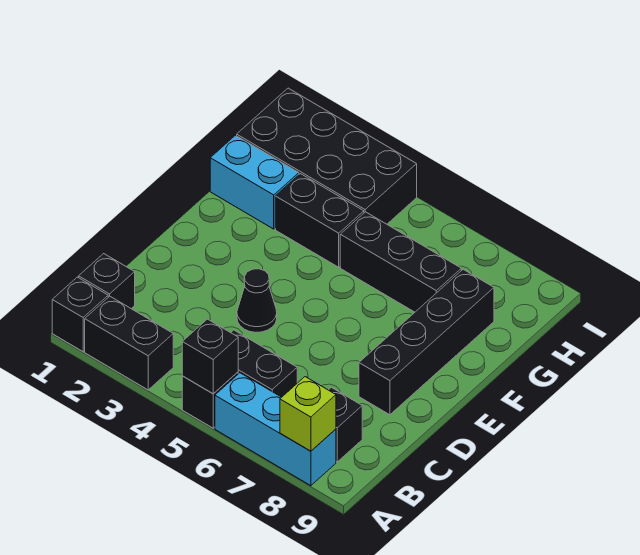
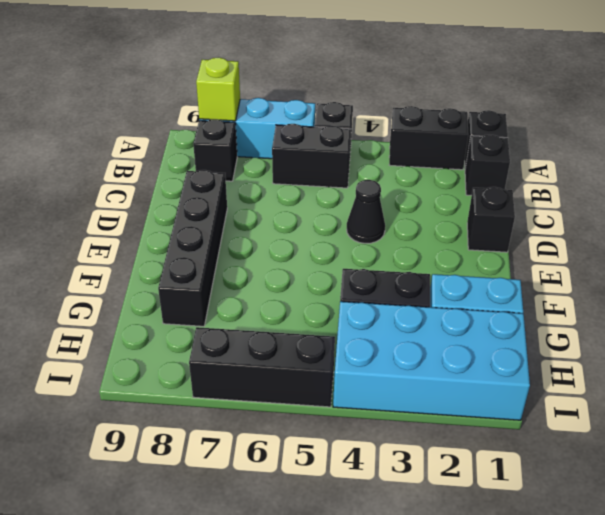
black brick A5 level 2 -> black brick D1 level 1
black brick G5:G7 level 1 -> black brick I5:I7 level 1
black brick H1:I4 level 1 -> cyan brick H1:I4 level 1

